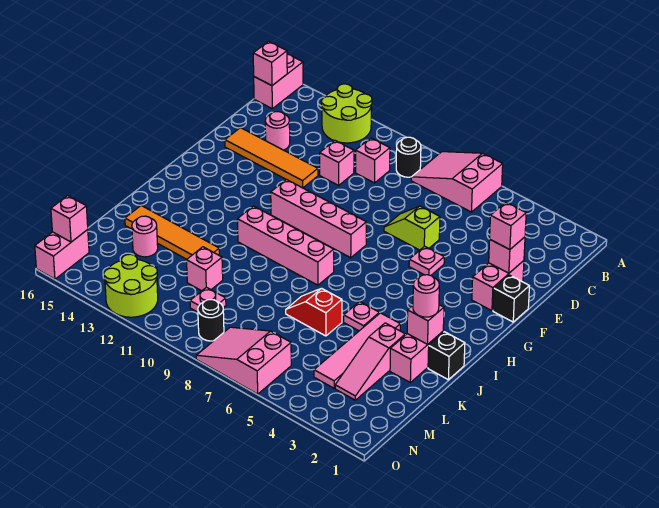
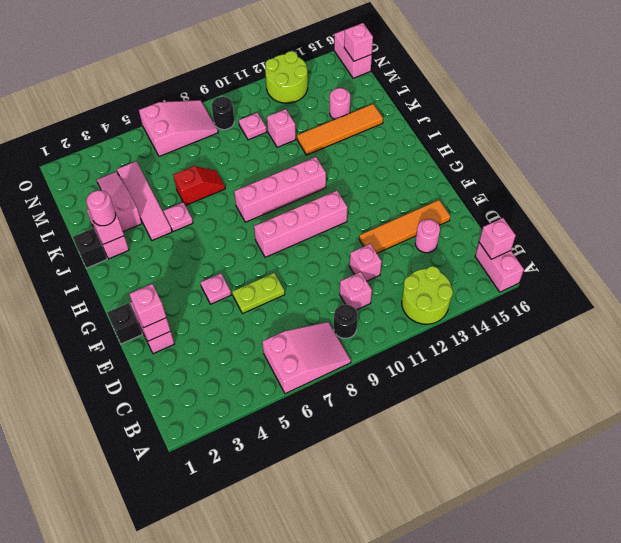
lime slope E6:E7 level 1 top 6 -> lime plate E6:E7 level 1

